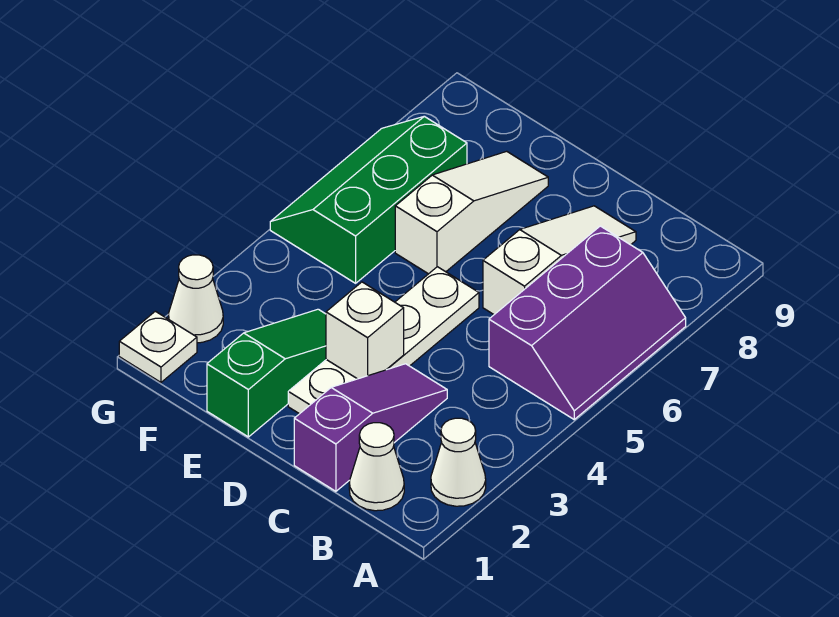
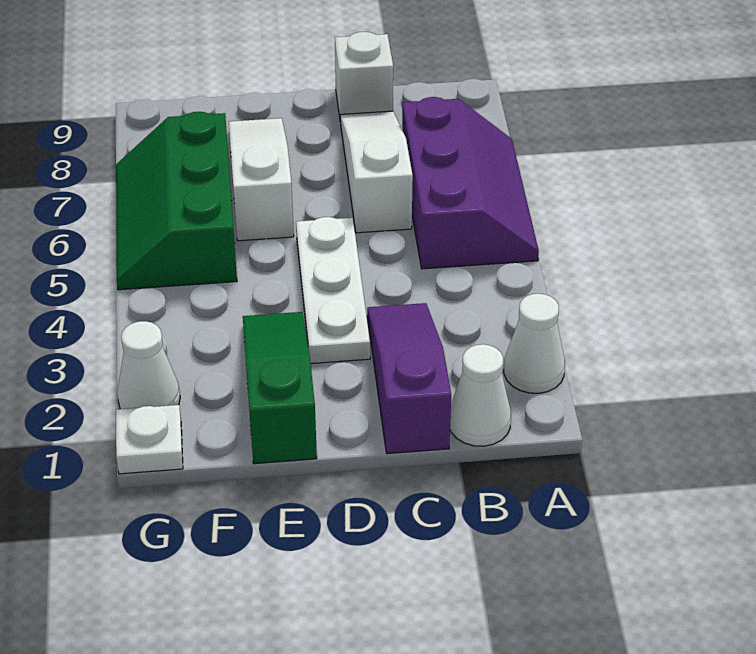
white plate D2:D5 level 1 -> white plate D3:D5 level 1
white brick D3 level 2 -> white brick C9 level 1

